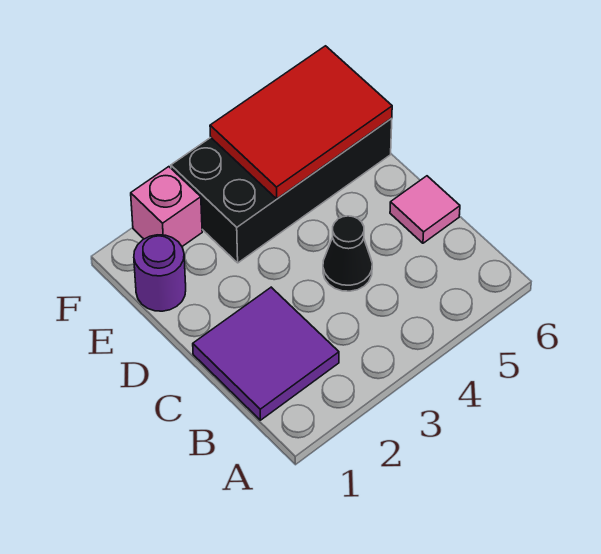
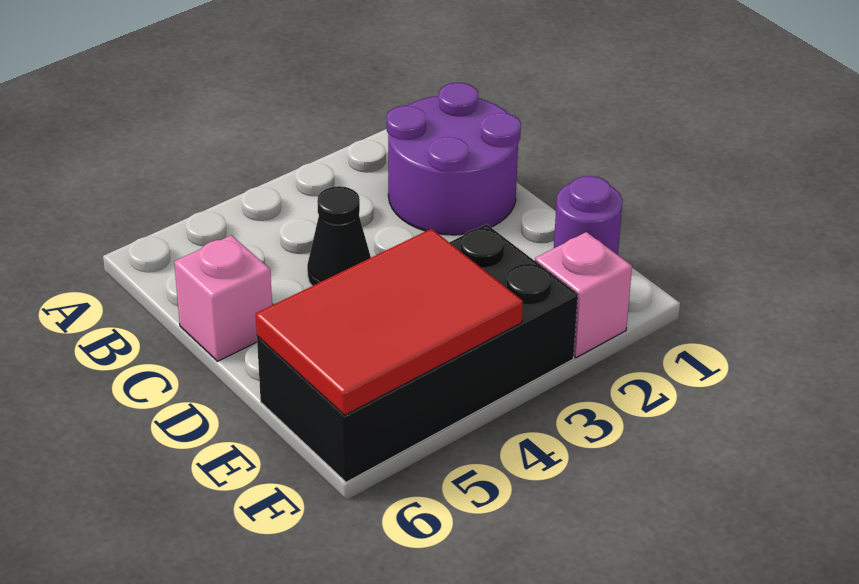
purple tile B1:C2 level 1 -> purple round brick B1:C2 level 1
pink tile C6 level 1 -> pink brick C6 level 1

